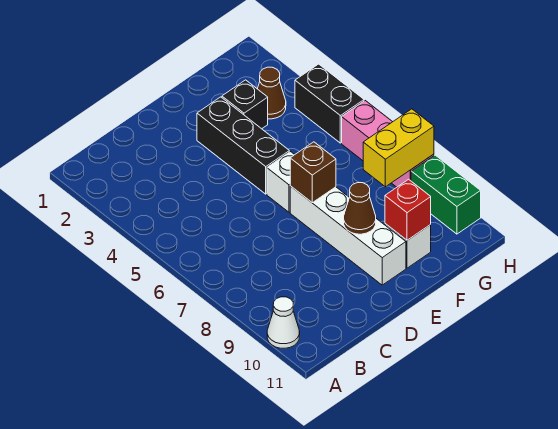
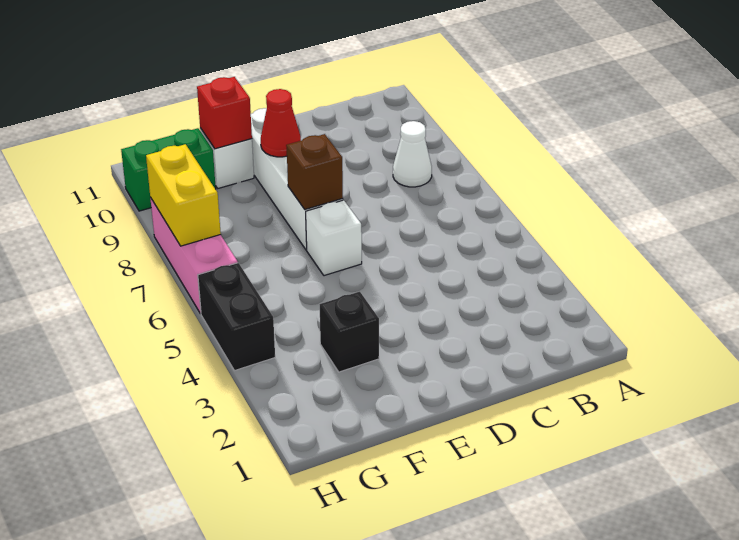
white cone A10 level 1 -> white cone B8 level 1
black brick E3:E5 level 1 -> none
brown cone E9 level 2 -> red cone E9 level 2
brown cone G3 level 1 -> none
yellow brick G8:H8 level 2 -> yellow brick H7:H8 level 2
green brick H9:H10 level 1 -> green brick G10:H10 level 1

